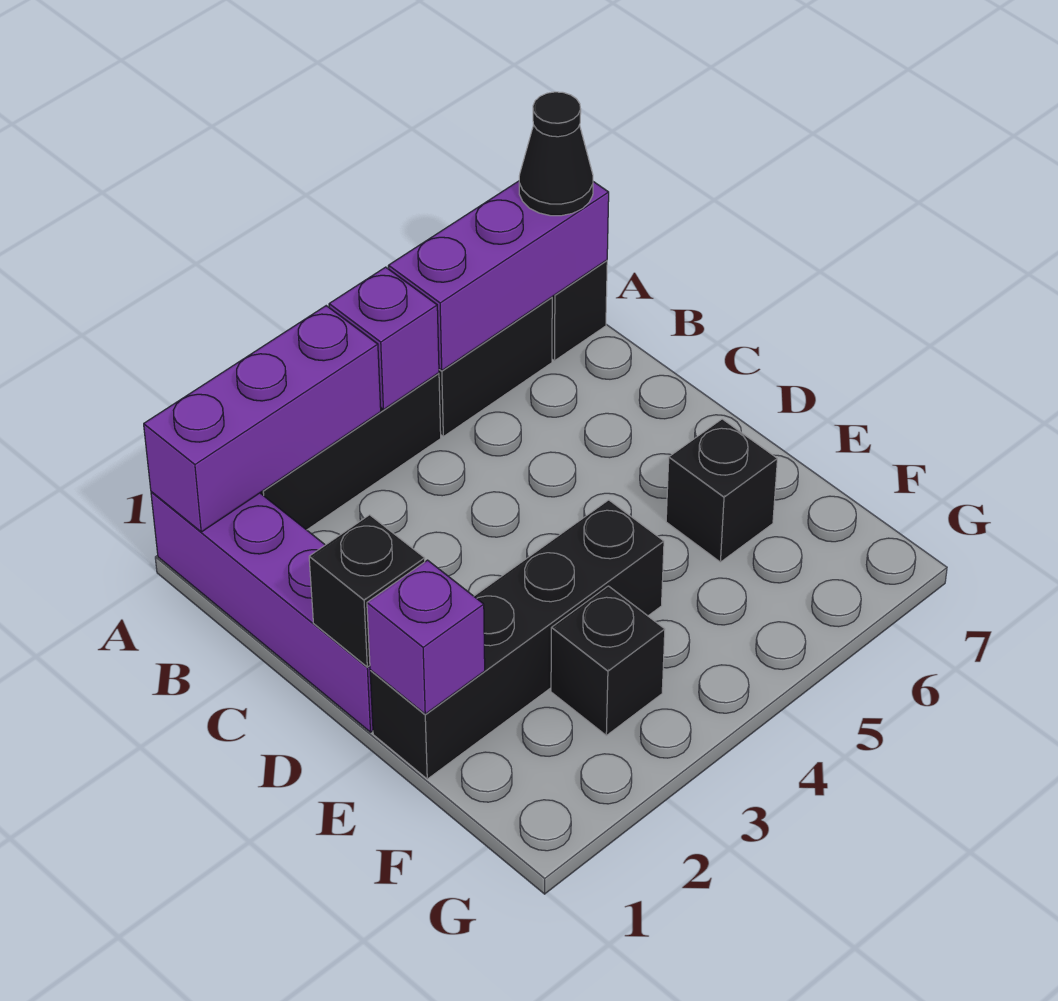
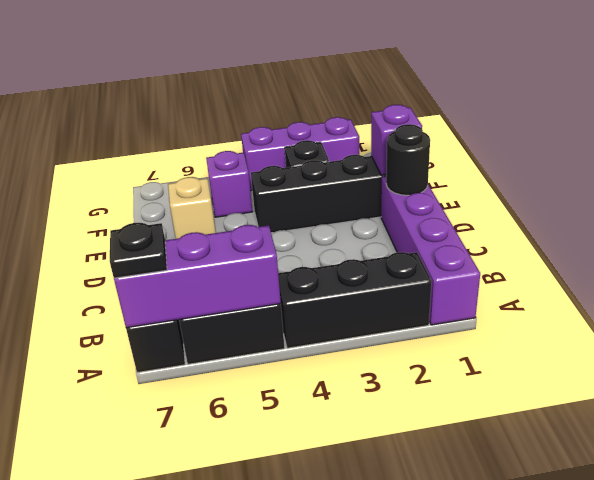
purple brick A1:A3 level 2 -> purple brick G2:G4 level 1
purple brick A4 level 2 -> purple brick F5 level 1
black cone A7 level 3 -> black plate A7 level 3
black brick D1 level 2 -> black round brick D1 level 2
black brick E6 level 1 -> tan brick E6 level 1

